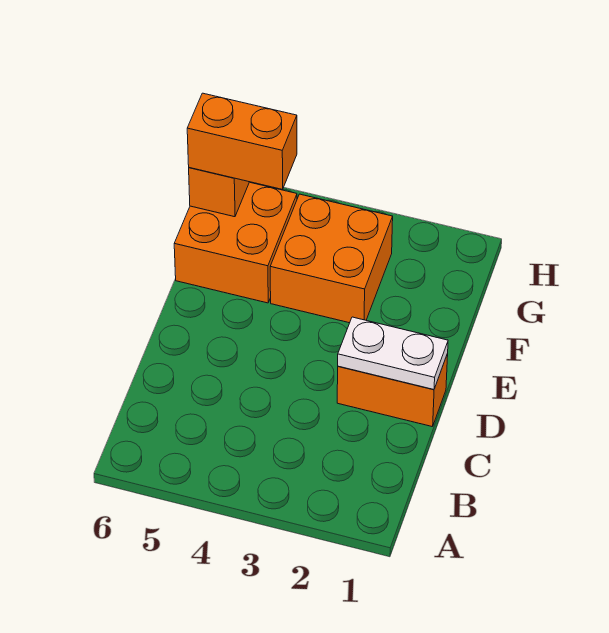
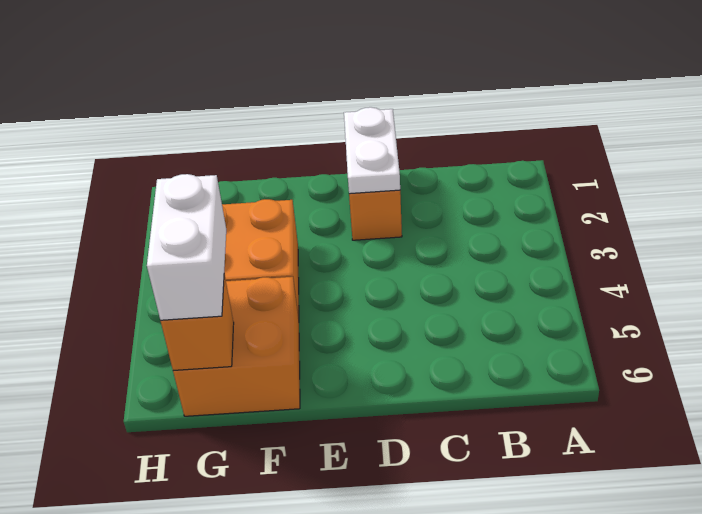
orange brick G5:G6 level 3 -> white brick G5:G6 level 3

